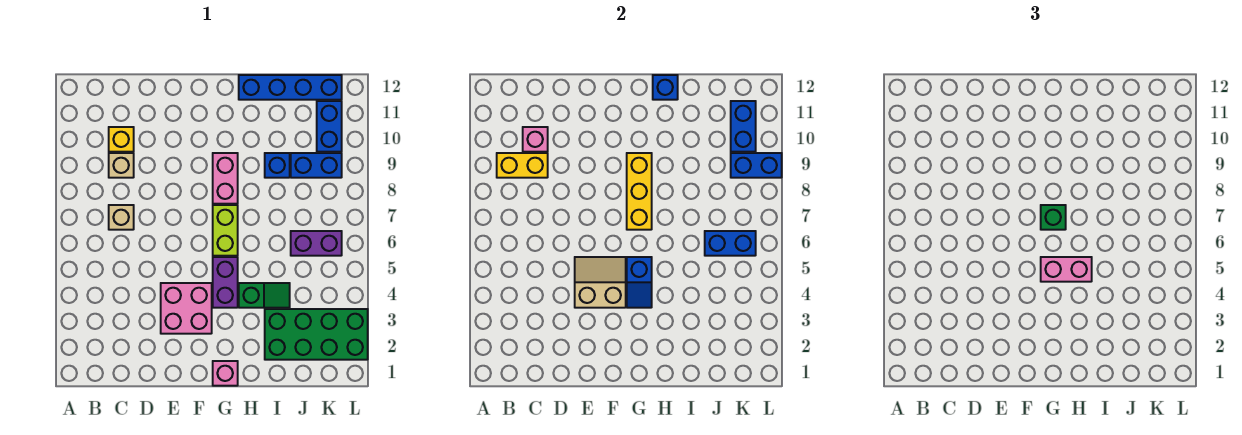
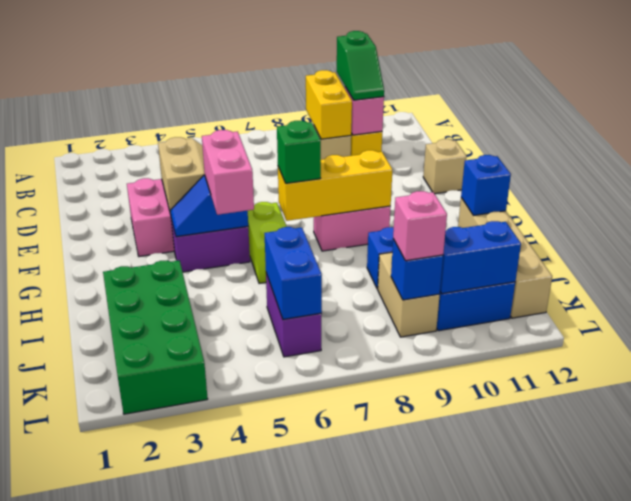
tan brick C7 level 1 -> tan brick E12 level 1
pink brick G1 level 1 -> pink brick K9 level 3
lime brick G6:G7 level 1 -> lime brick G6:H6 level 1
green slope H4:I4 level 1 top H -> green slope B10:C10 level 3 top B
blue brick H12:K12 level 1 -> tan brick H12:K12 level 1
blue brick J9:K9 level 1 -> tan brick J9:K9 level 1
blue brick K9:L9 level 2 -> blue brick K9 level 2

